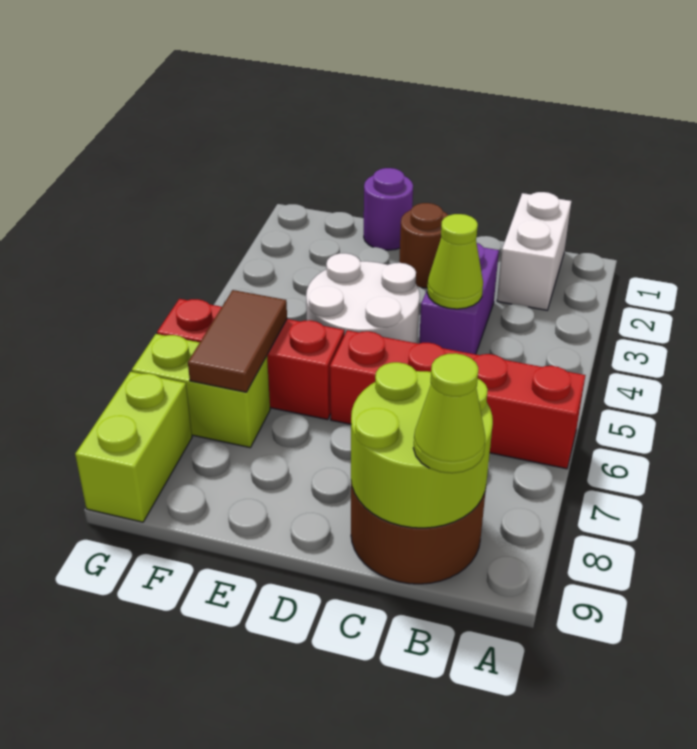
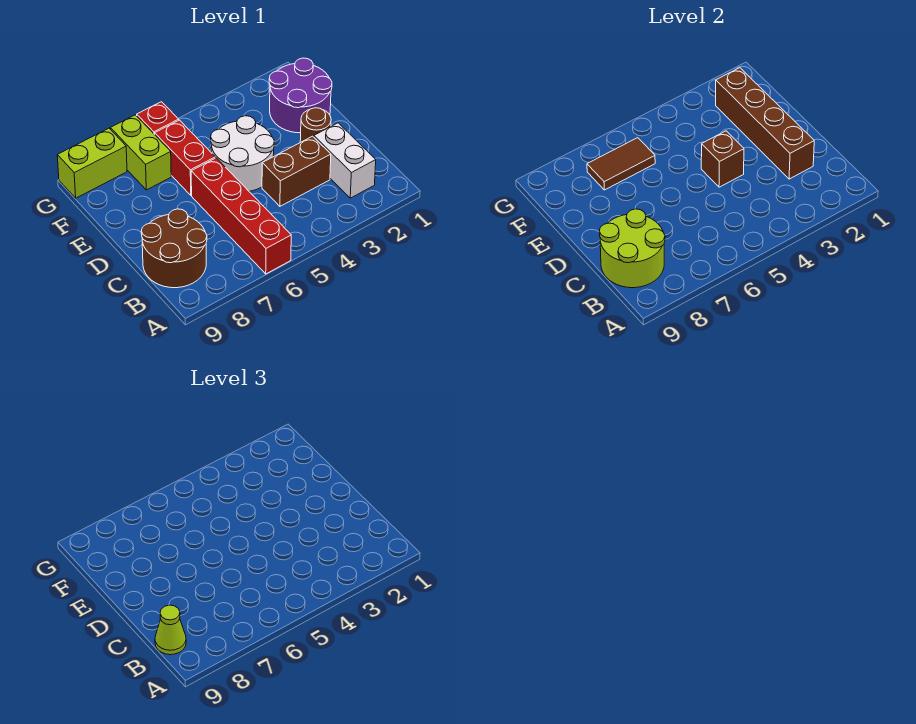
white brick B1:B2 level 1 -> white brick B2:C2 level 1
none -> brown brick C2:F2 level 2
purple brick C3:C4 level 1 -> brown brick C3:C4 level 1
lime cone C4 level 2 -> none
none -> brown brick D4 level 2
purple round brick E1 level 1 -> purple round brick E1:F2 level 1

